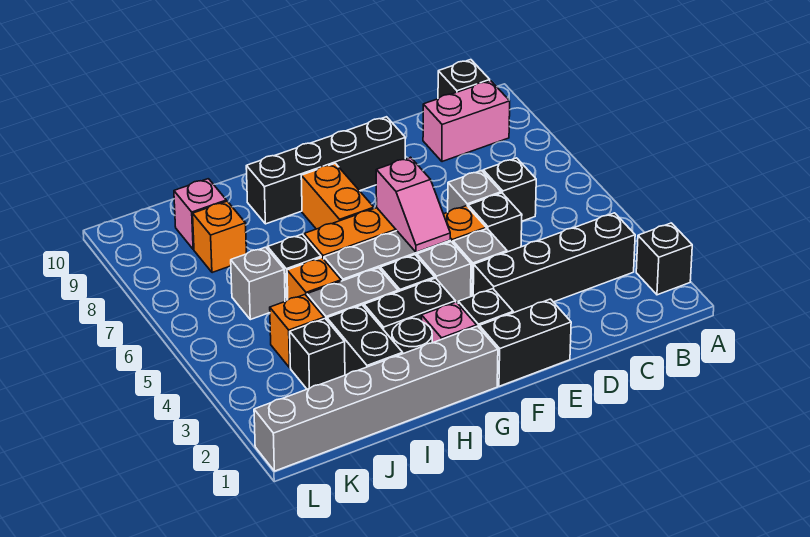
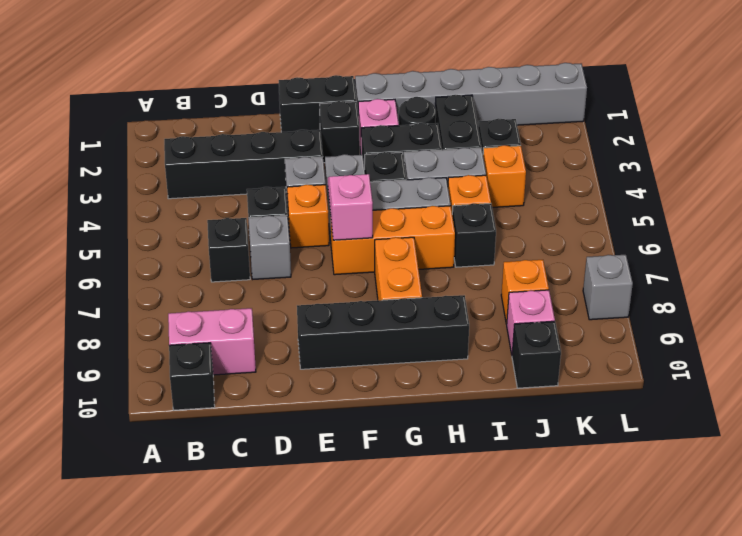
black brick A2 level 1 -> black brick J10 level 1
grey brick J6 level 1 -> grey brick L8 level 1

